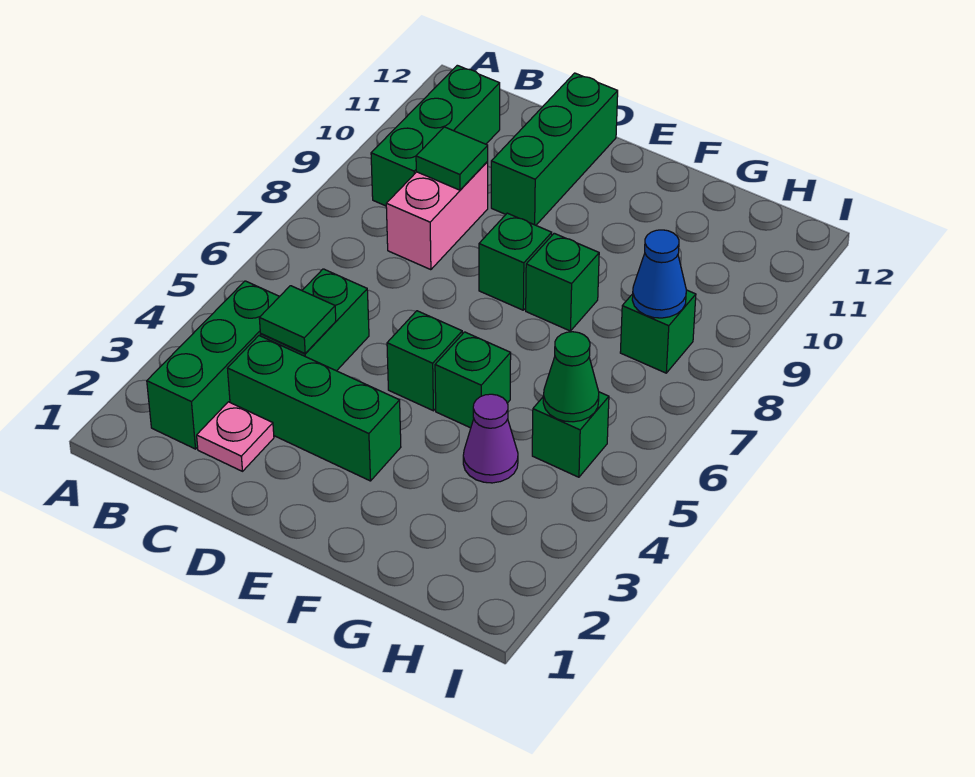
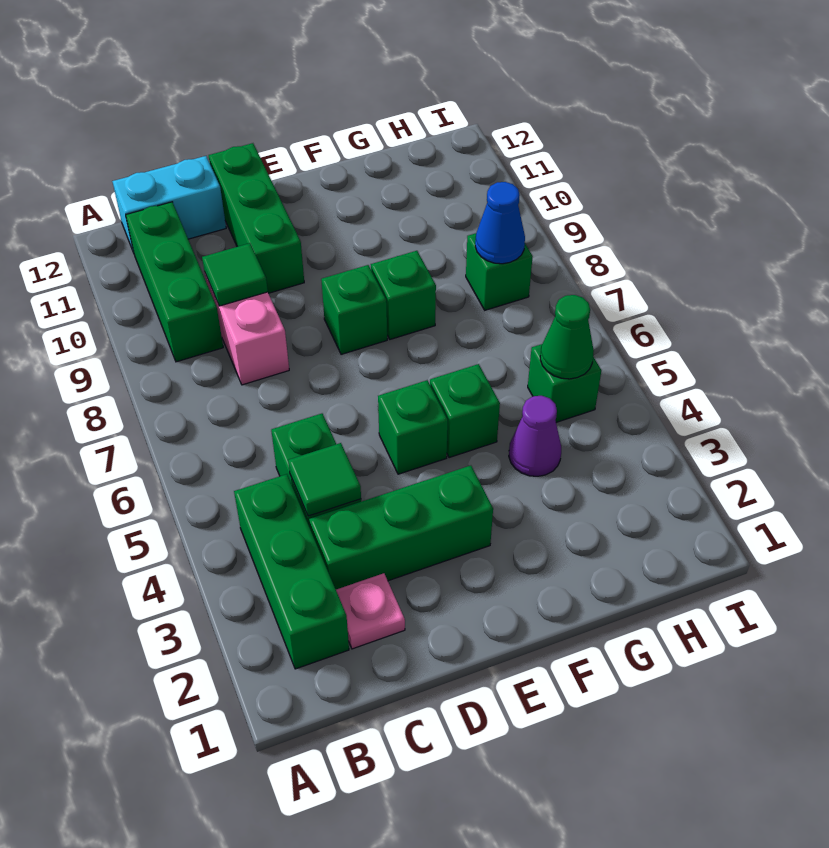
none -> cyan brick B12:C12 level 1

